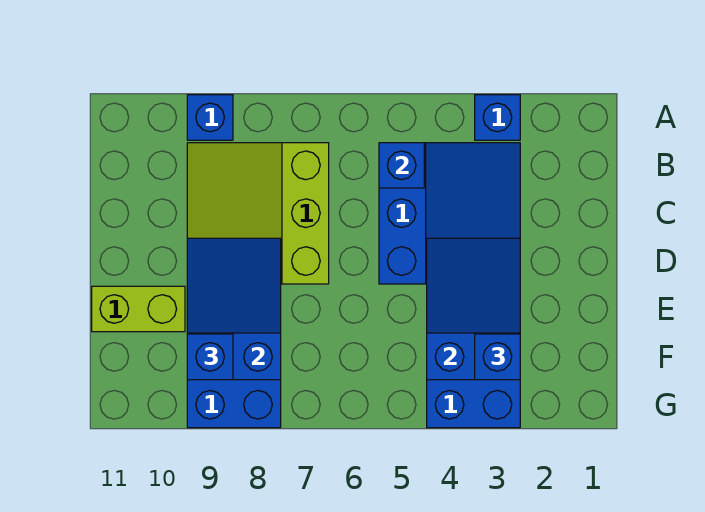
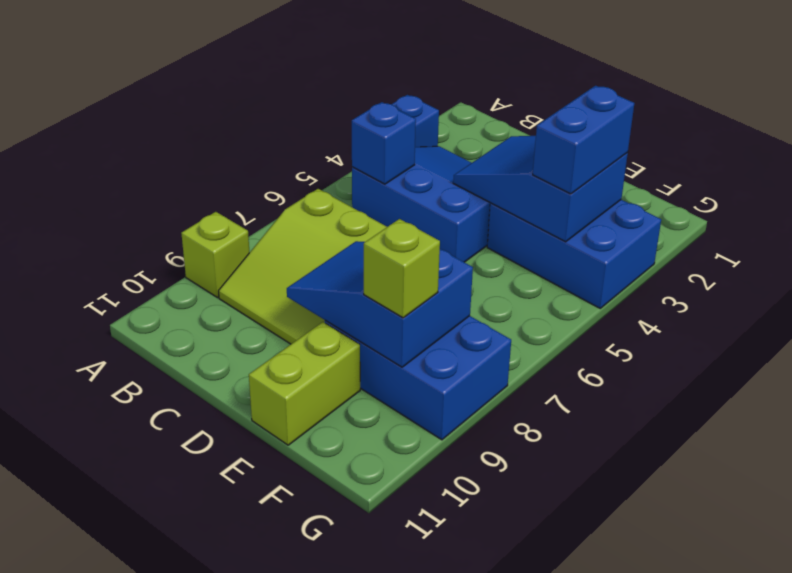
blue brick A9 level 1 -> lime brick A9 level 1
blue brick F3 level 3 -> blue brick F3:F4 level 3
blue brick F9 level 3 -> lime brick F9 level 3

